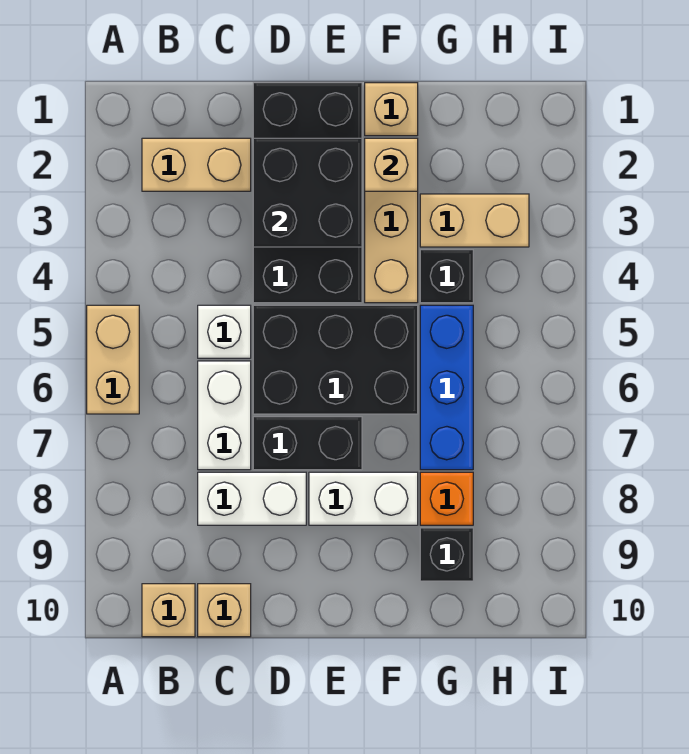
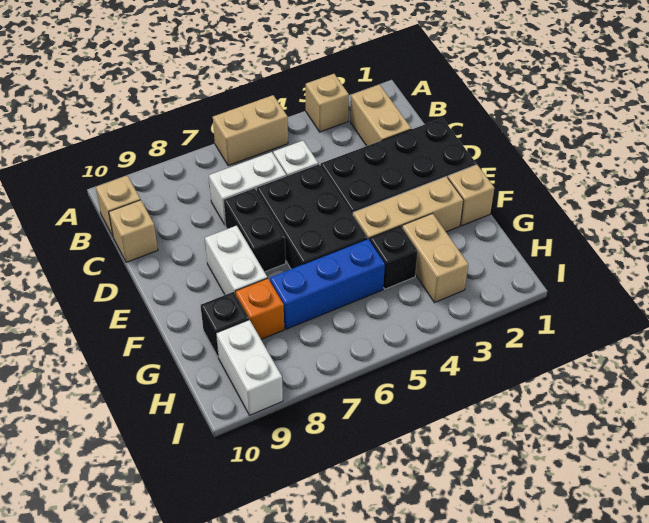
white brick C8:D8 level 1 -> white brick H9:I9 level 1
black brick D2:E3 level 2 -> none
tan brick F2 level 2 -> tan brick A3 level 1

